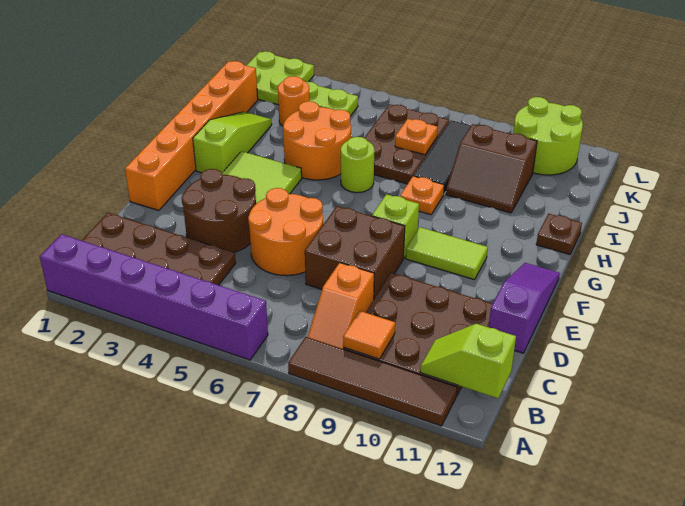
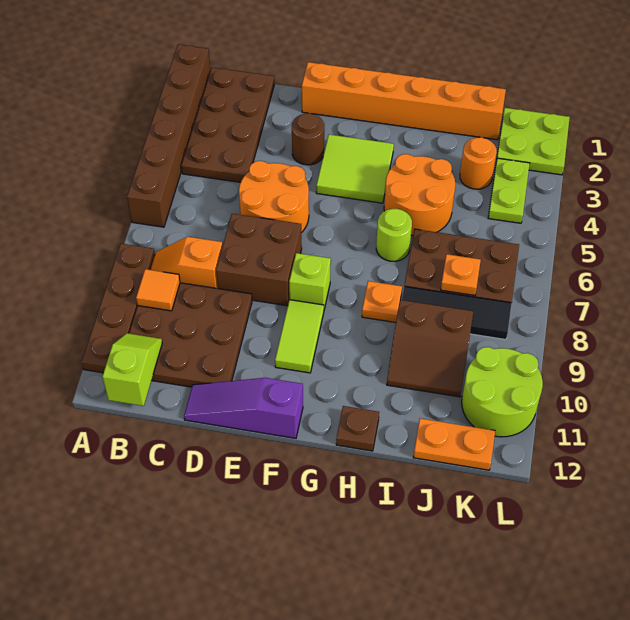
purple brick A1:A6 level 1 -> brown brick A1:A6 level 1
brown tile A8:A11 level 1 -> brown plate A8:A11 level 1
brown round brick D3:E4 level 1 -> brown round brick E3 level 1
purple slope D12:F12 level 1 top D -> purple slope D12:F12 level 1 top F
lime slope G2:I2 level 1 top G -> none
brown slope I9:J10 level 1 top J -> brown slope I9:J10 level 1 top 9
none -> orange plate J12:K12 level 1

